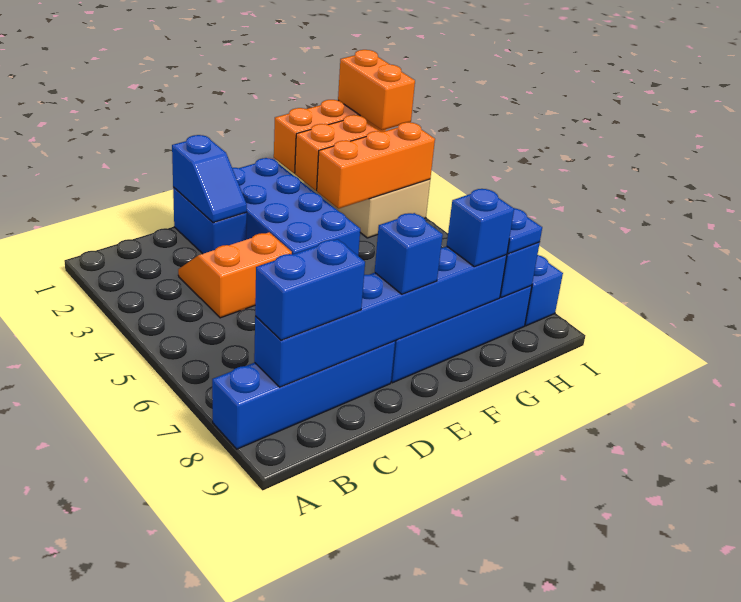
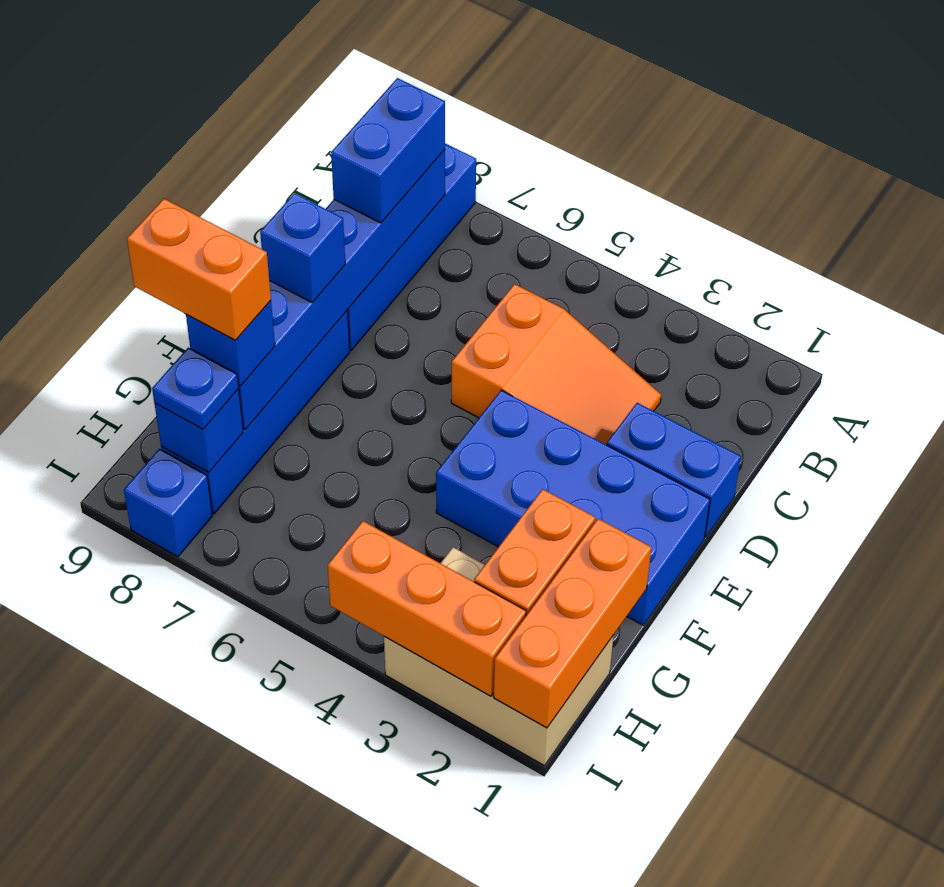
orange slope C3:D4 level 1 top 4 -> orange slope C3:D5 level 1 top 5
blue slope D1:D2 level 2 top 1 -> none
orange brick G3:I3 level 2 -> orange brick I2:I4 level 2
orange brick I1:I2 level 3 -> orange brick G8:G9 level 4

